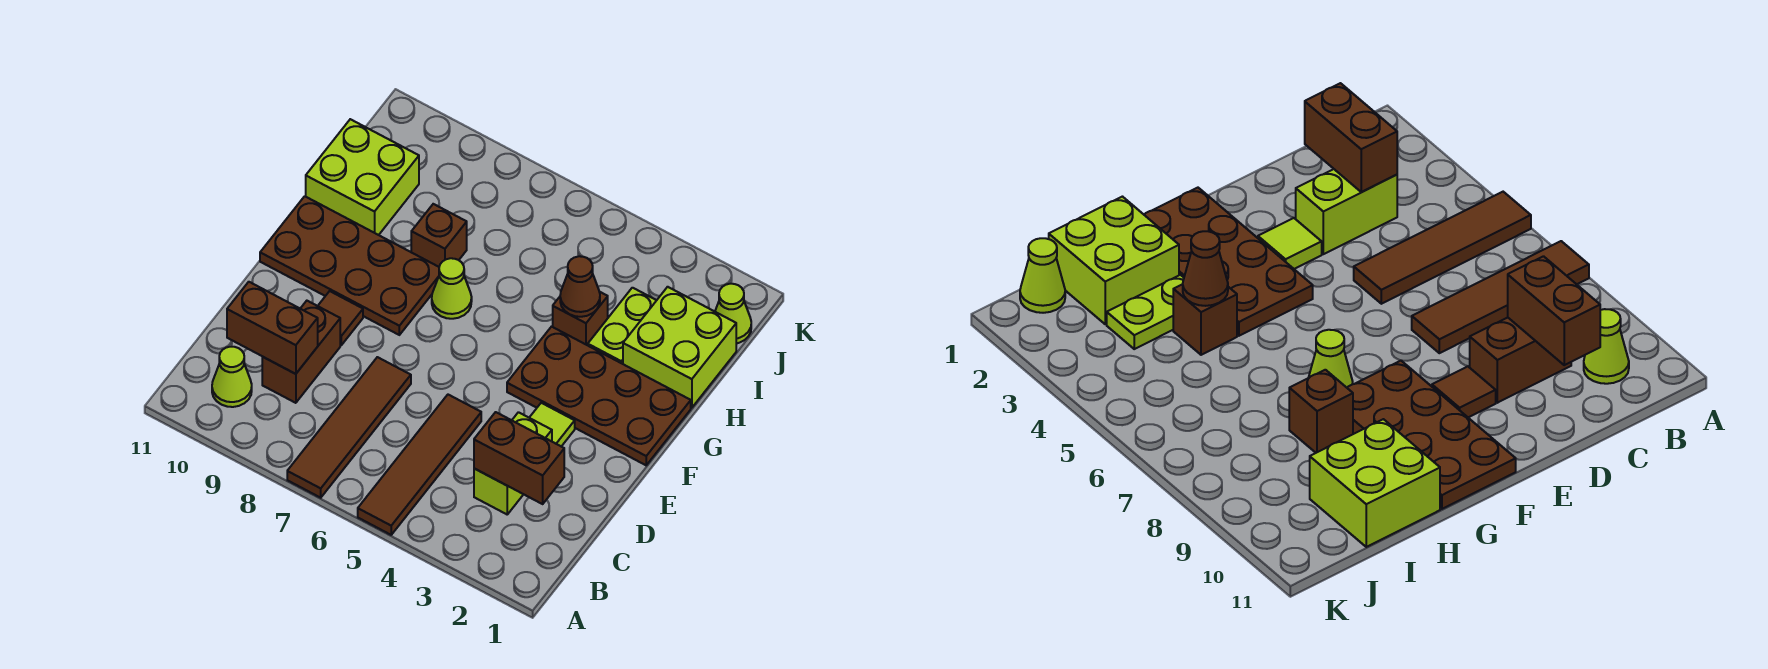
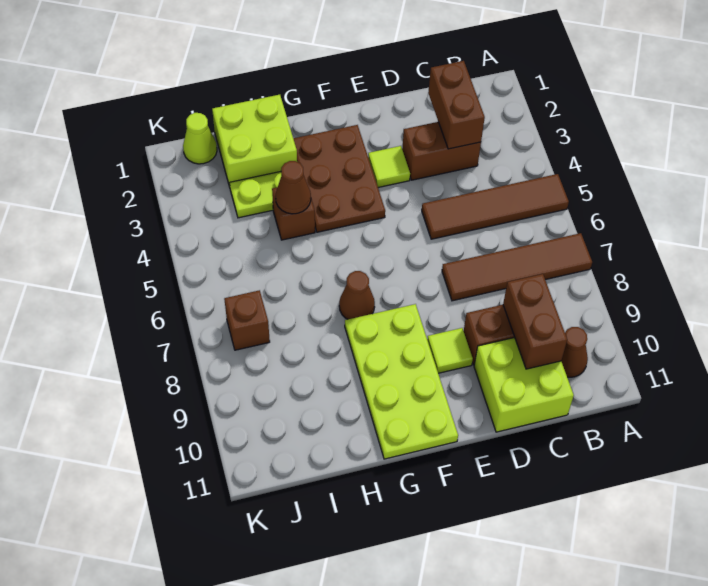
lime cone B10 level 1 -> brown cone B10 level 1
lime brick C3:D3 level 1 -> brown brick C3:D3 level 1
brown tile E9 level 1 -> lime tile E9 level 1
brown plate F1:G4 level 1 -> brown plate F2:G4 level 1
brown plate F8:G11 level 1 -> lime plate F8:G11 level 1
lime cone G7 level 1 -> brown cone G7 level 1
brown brick H8 level 1 -> brown brick J7 level 1
lime brick H10:I11 level 1 -> lime brick C10:D11 level 1

